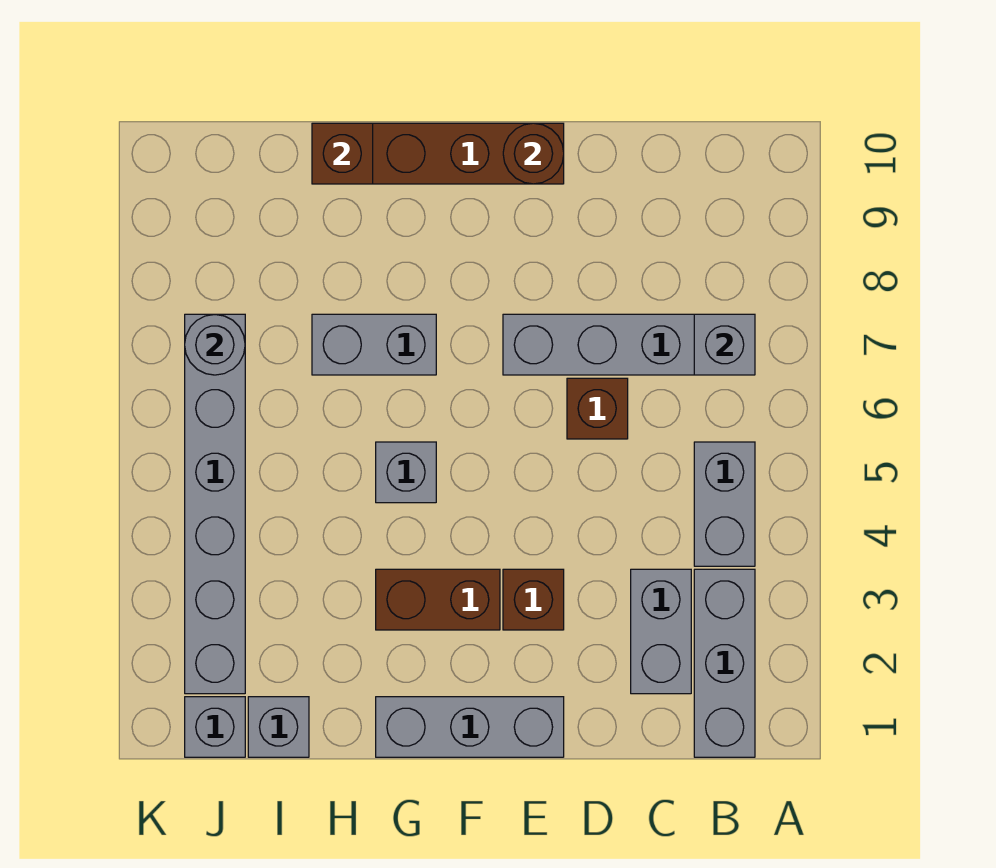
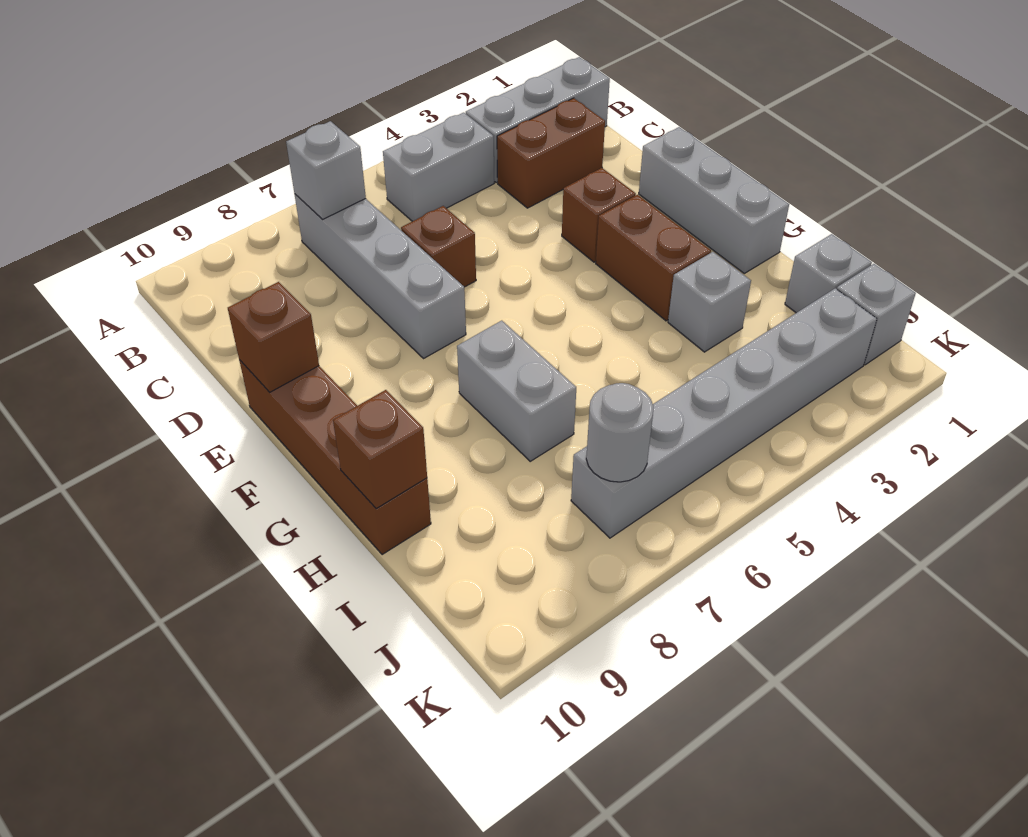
grey brick C2:C3 level 1 -> brown brick C2:C3 level 1
brown round brick E10 level 2 -> brown brick E10 level 2
grey brick G5 level 1 -> grey brick H3 level 1

